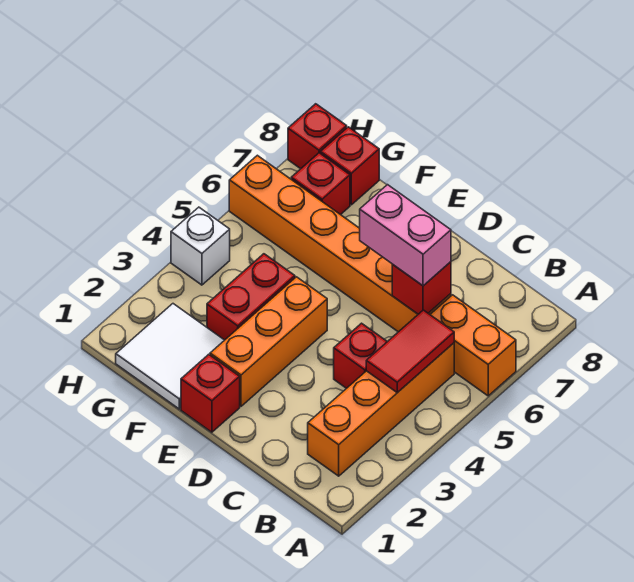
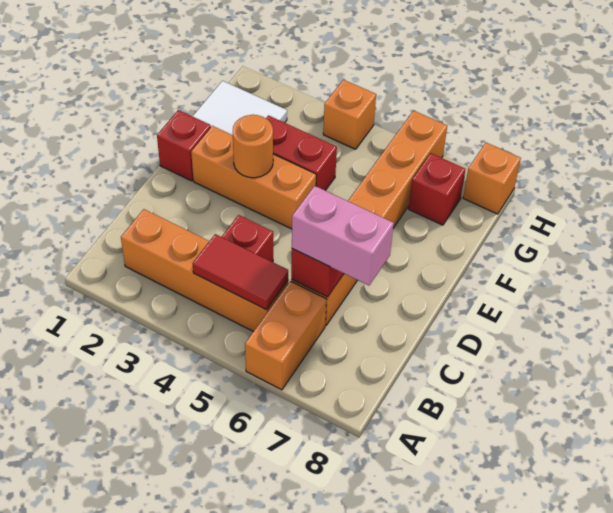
pink brick C6:D6 level 3 -> pink brick C6:C7 level 3
none -> orange round brick E3 level 2
red brick G8 level 1 -> none
white brick H4 level 1 -> orange brick H4 level 1
red brick H8 level 1 -> orange brick H8 level 1

